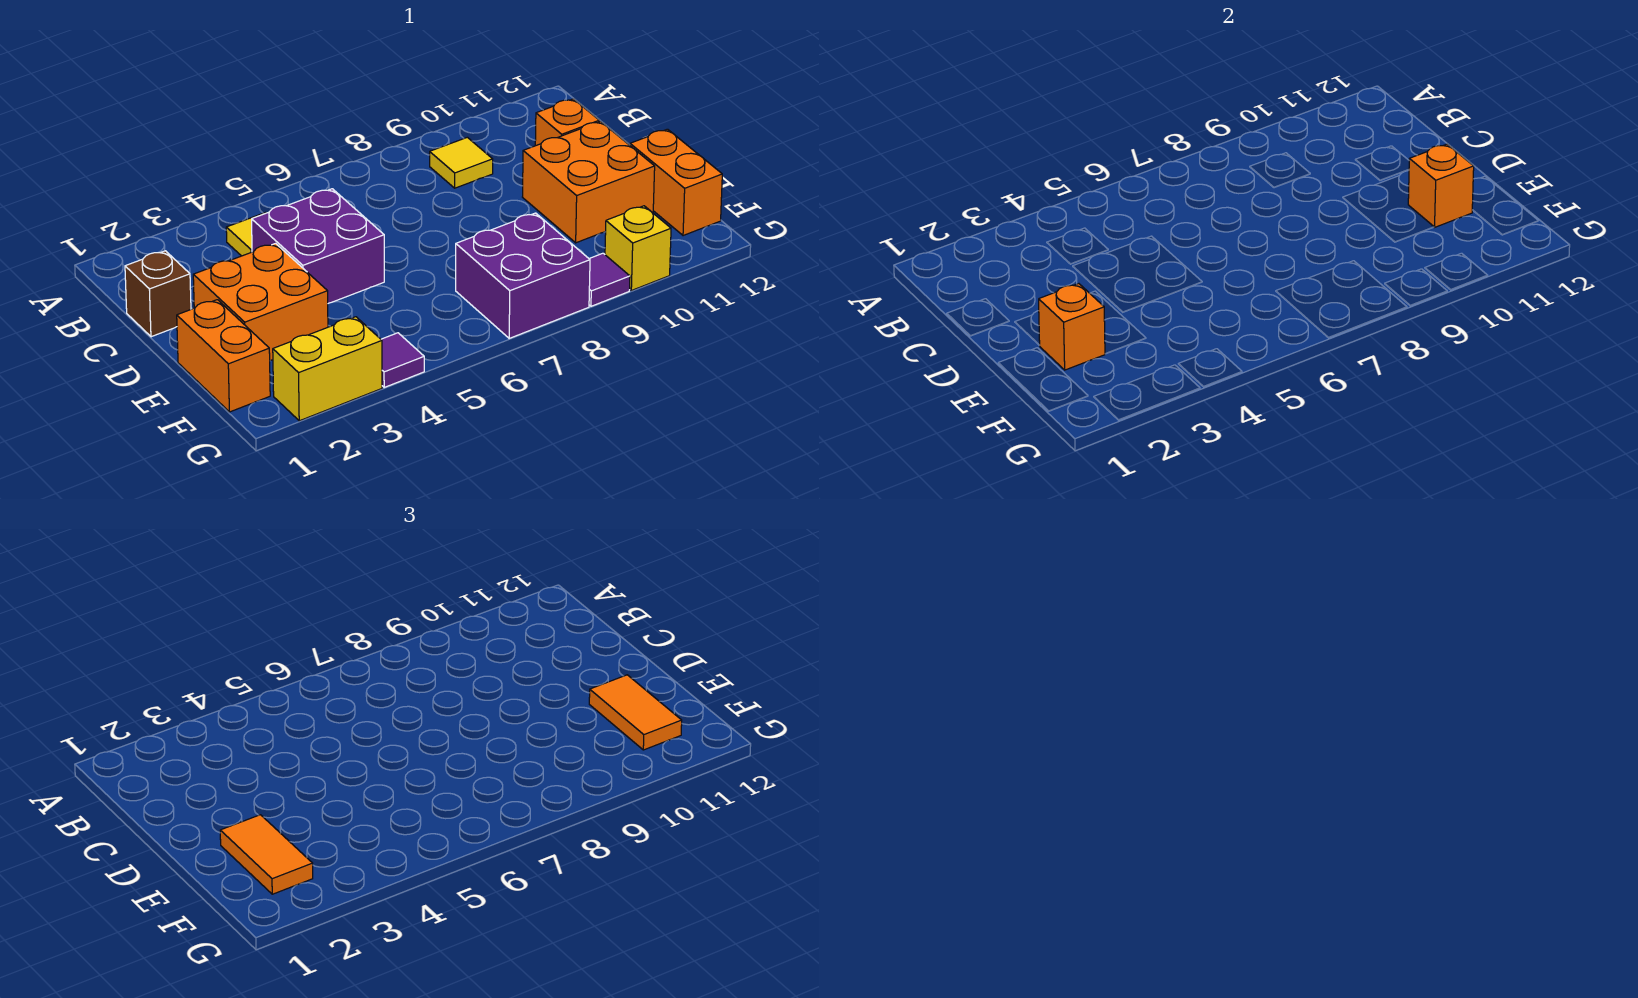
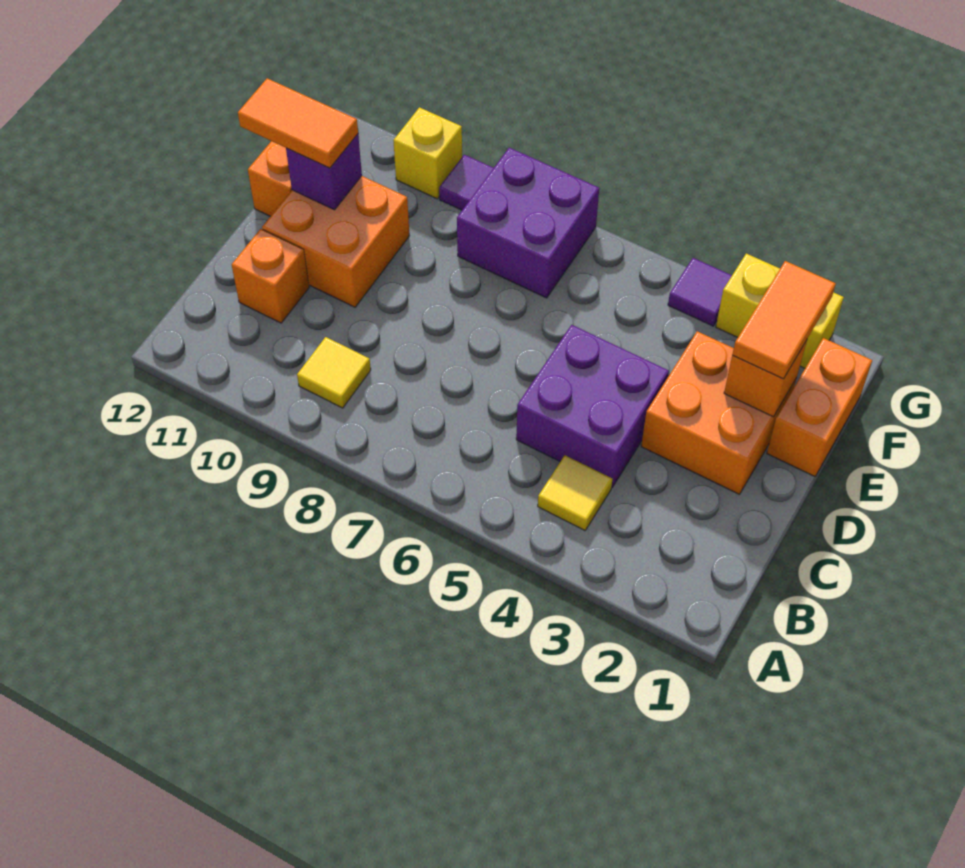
brown brick C1 level 1 -> none
orange brick E11 level 2 -> purple brick E11 level 2
orange tile E11:F11 level 3 -> orange tile E11:E12 level 3

